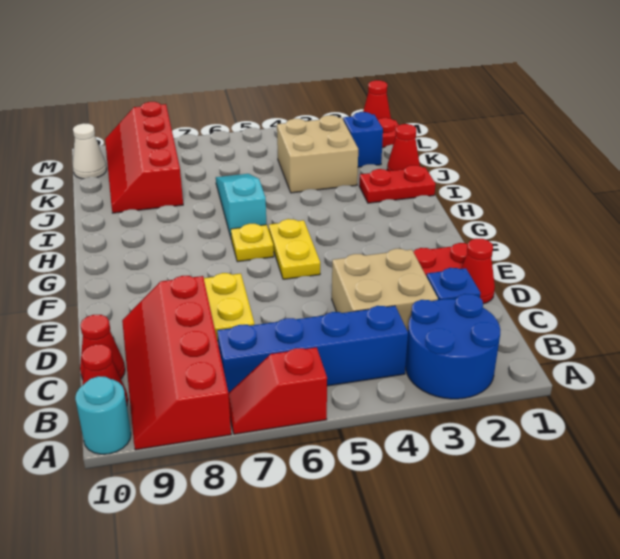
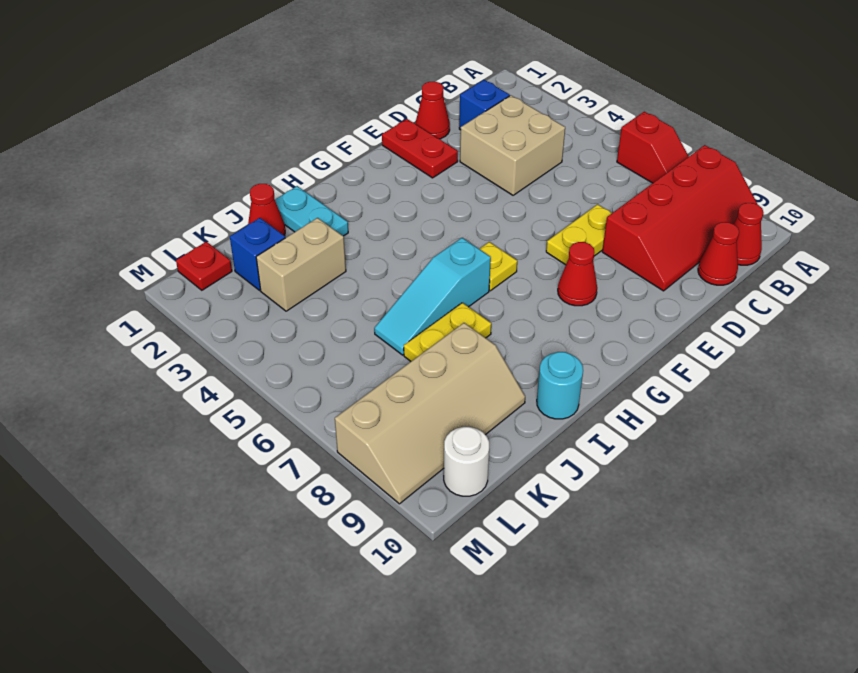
blue round brick A2:B3 level 1 -> none
cyan round brick A10 level 1 -> cyan round brick I10 level 1
blue brick B4:B7 level 1 -> none
yellow plate F5:G5 level 1 -> yellow plate I7:J7 level 1
red plate I1:I2 level 1 -> cyan plate I1:I2 level 1
tan brick J3:K4 level 1 -> tan brick J3:K3 level 1
red slope J8:M9 level 1 top 8 -> tan slope J8:M9 level 1 top 8
white cone L10 level 1 -> white round brick L10 level 1
red cone M1 level 1 -> red cone F8 level 1

